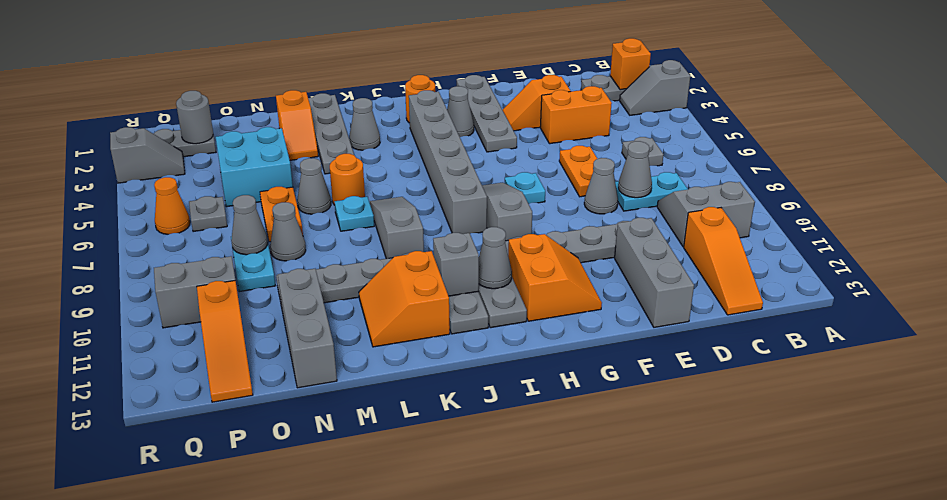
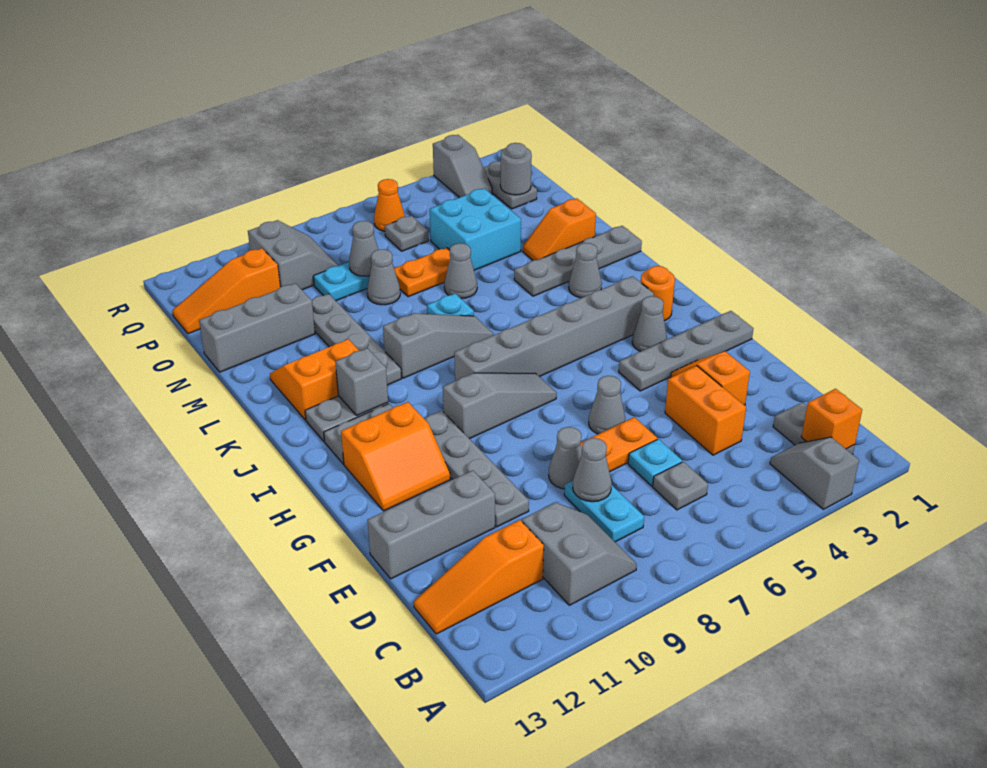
cyan plate G7 level 1 -> cyan plate D6 level 1
grey cone I11 level 2 -> grey cone F6 level 1
orange round brick L6 level 1 -> none

